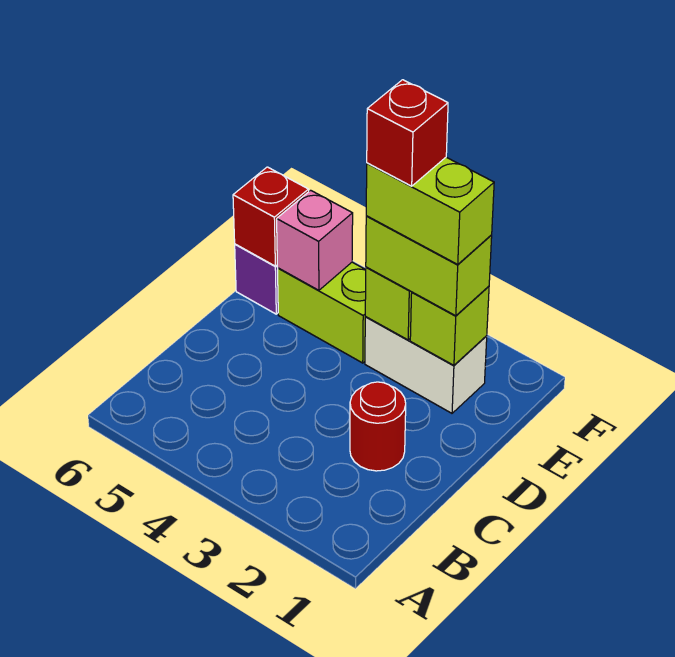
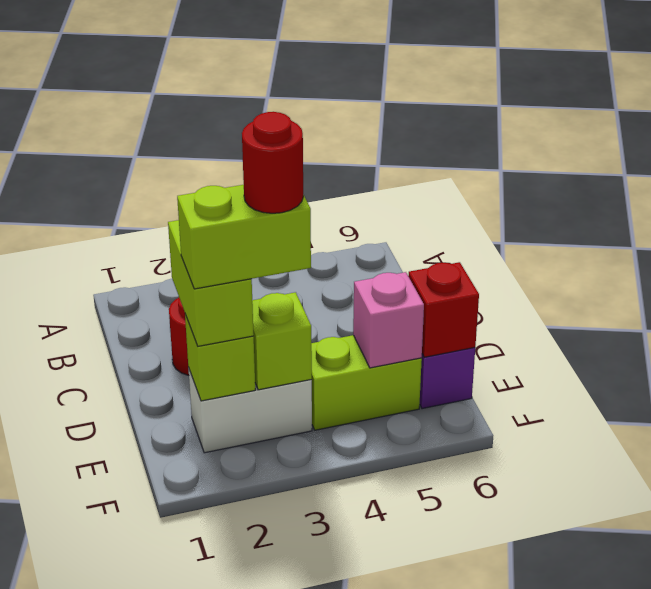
lime brick E2:E3 level 3 -> lime brick D2:E2 level 3
red brick E3 level 5 -> red round brick E3 level 5

